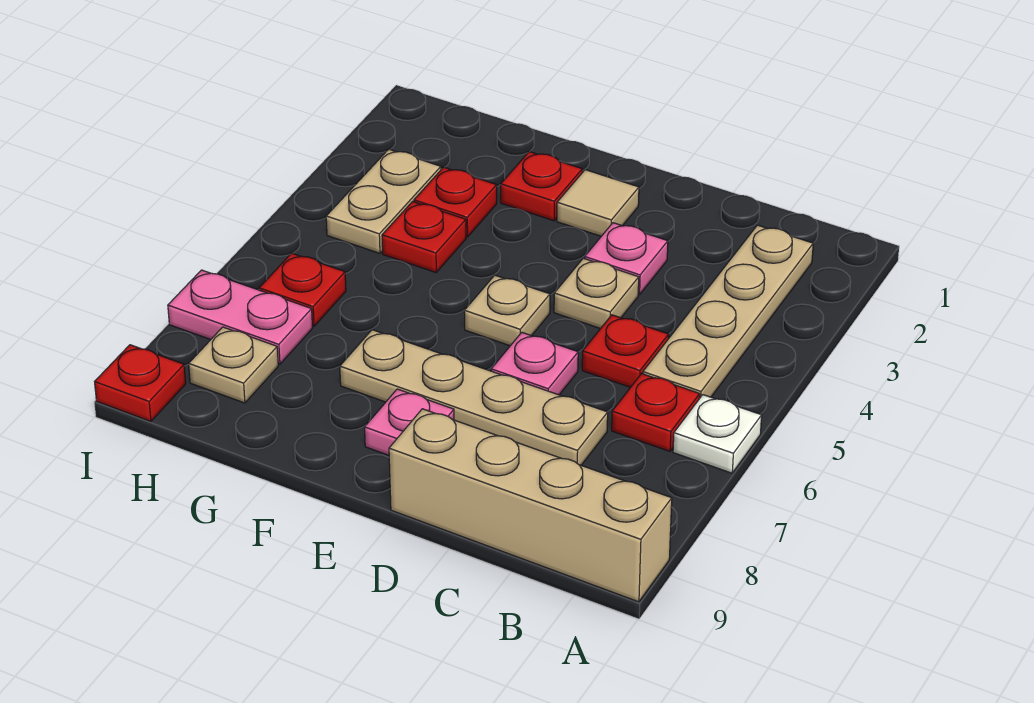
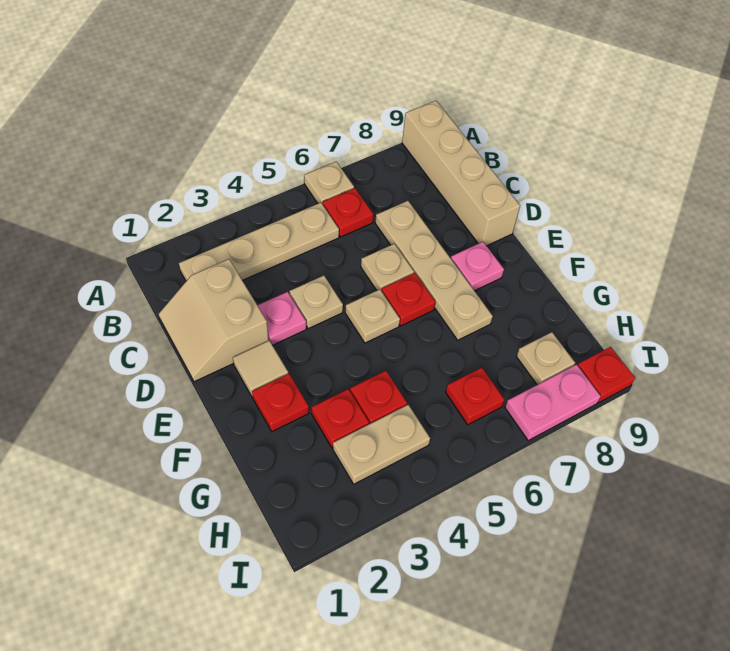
white plate A6 level 1 -> tan plate A6 level 1
none -> tan slope C1:D2 level 1 top 2
red plate C5 level 1 -> red plate E6 level 1
pink plate D6 level 1 -> tan plate D6 level 1
pink plate H7:I7 level 1 -> pink plate I7:I8 level 1

